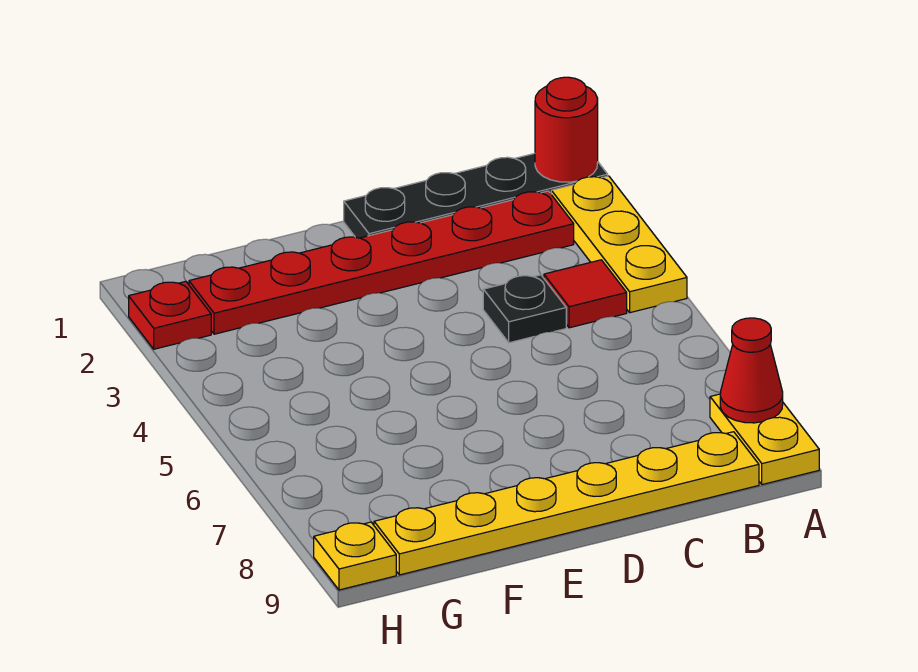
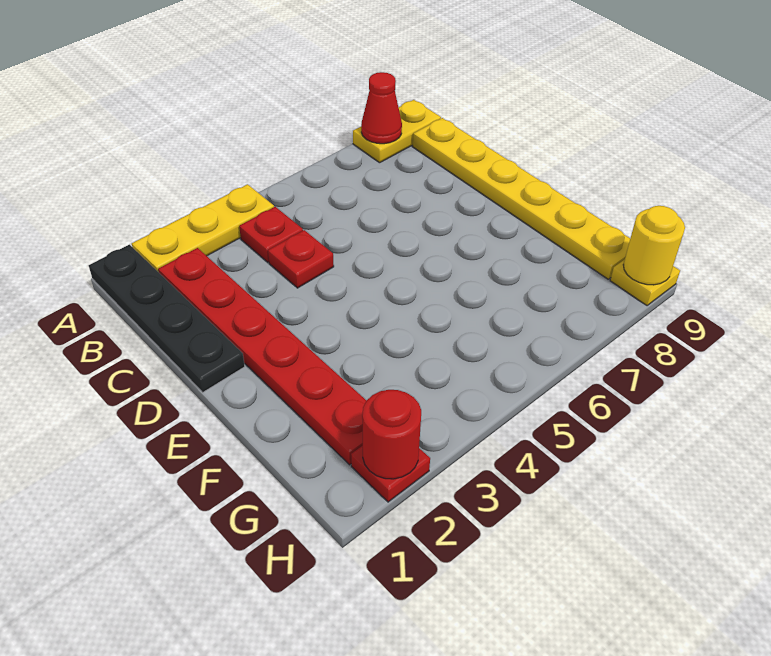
red round brick A1 level 2 -> red round brick H2 level 2
red tile B4 level 1 -> red plate B4 level 1
black plate C4 level 1 -> red plate C4 level 1
none -> yellow round brick H9 level 2

